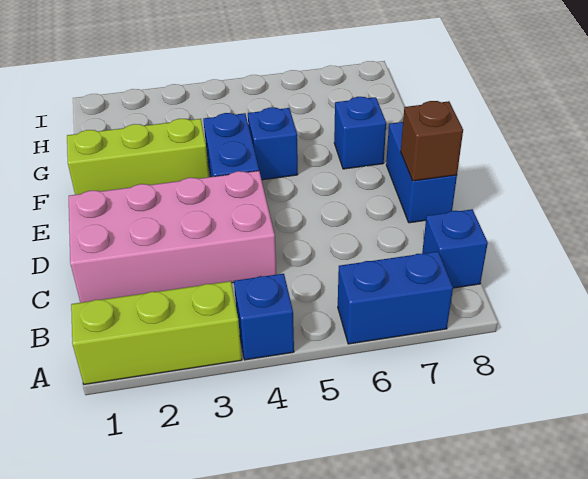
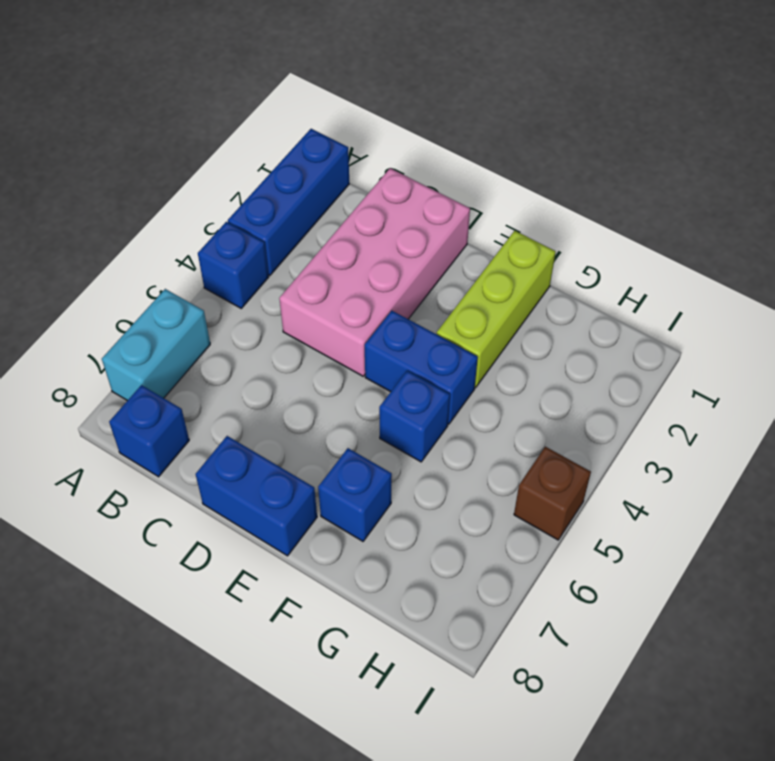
lime brick A1:A3 level 1 -> blue brick A1:A3 level 1
blue brick A6:A7 level 1 -> cyan brick A6:A7 level 1
brown brick D8 level 2 -> brown brick I5 level 1

